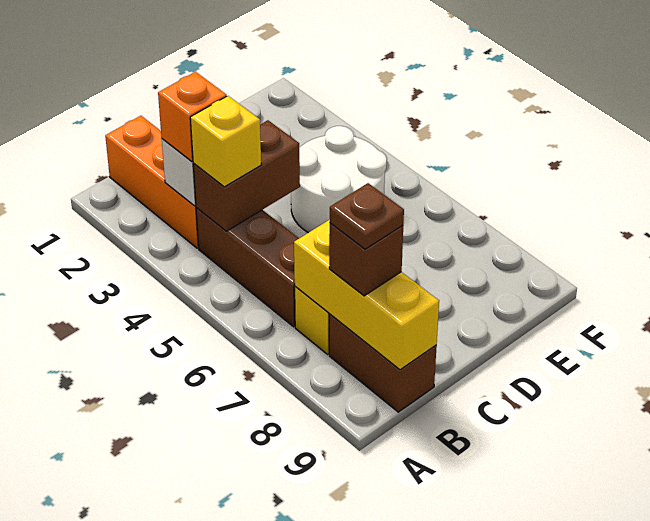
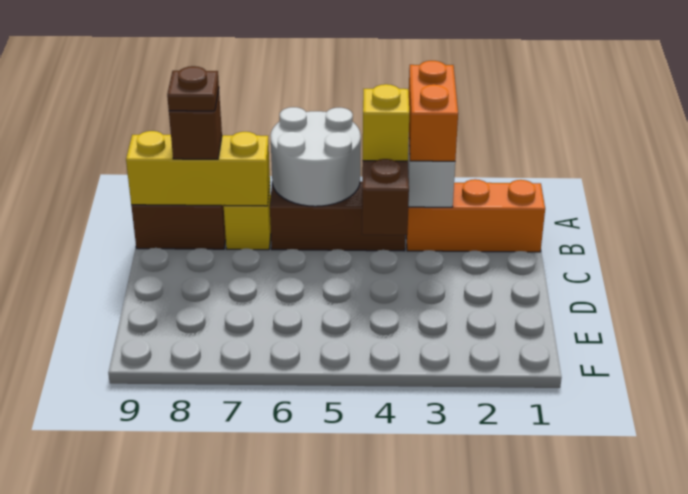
orange brick B3 level 3 -> orange brick A3:B3 level 3
white round brick D4:E5 level 1 -> white round brick A5:B6 level 2

